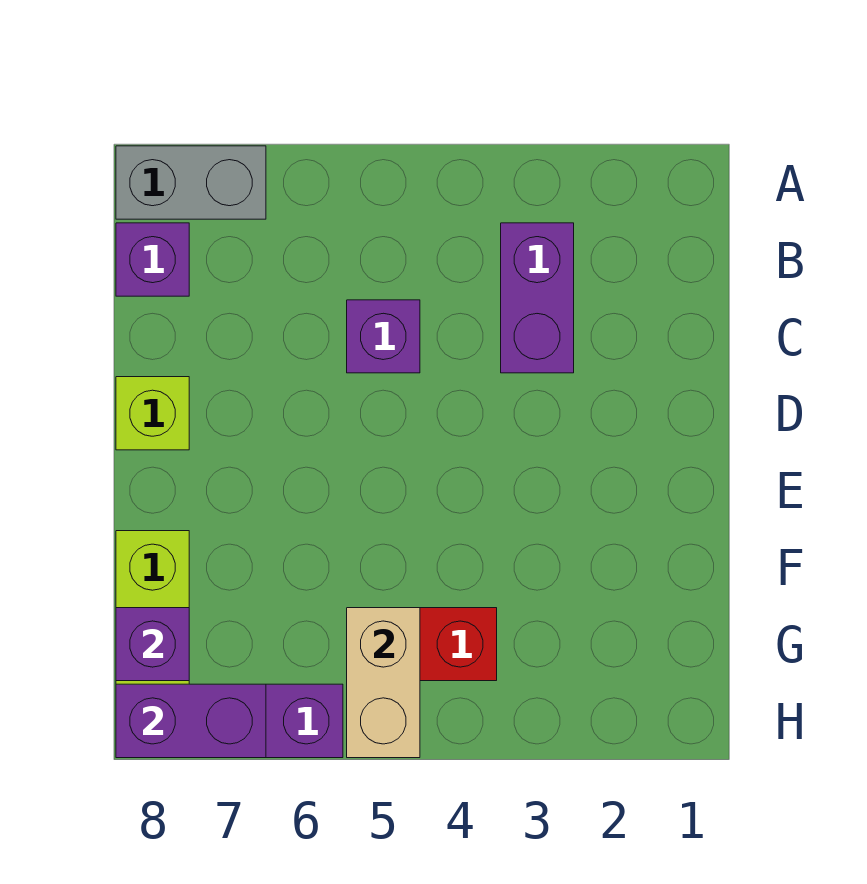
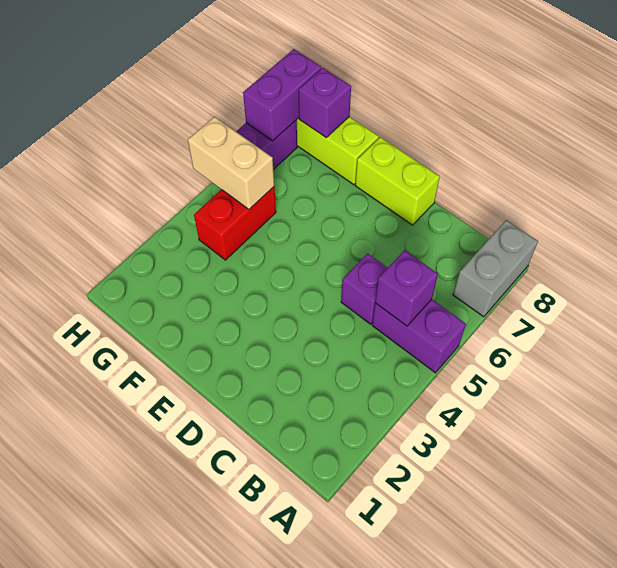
purple brick B3:C3 level 1 -> purple brick A5:B5 level 1
purple brick B8 level 1 -> purple brick B5 level 2
lime brick D8 level 1 -> lime brick D8:E8 level 1

